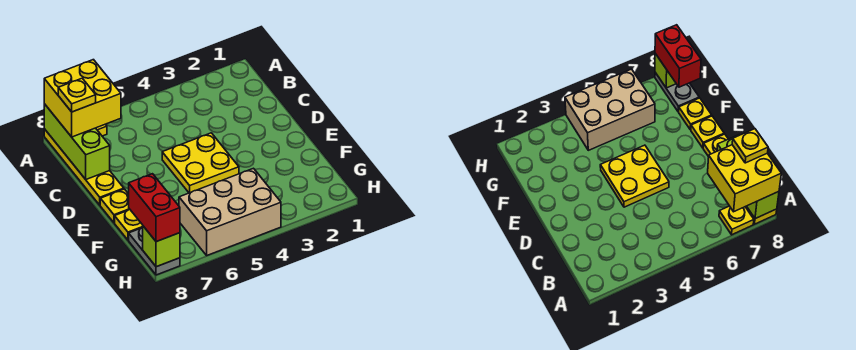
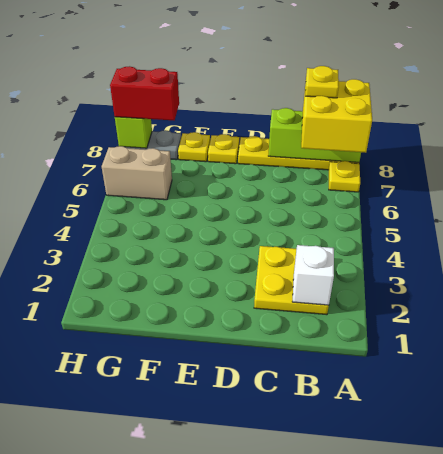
none -> white brick B2 level 2
yellow plate D4:E5 level 1 -> yellow plate B2:C3 level 1
tan brick G4:H6 level 1 -> tan brick G6:H6 level 1

